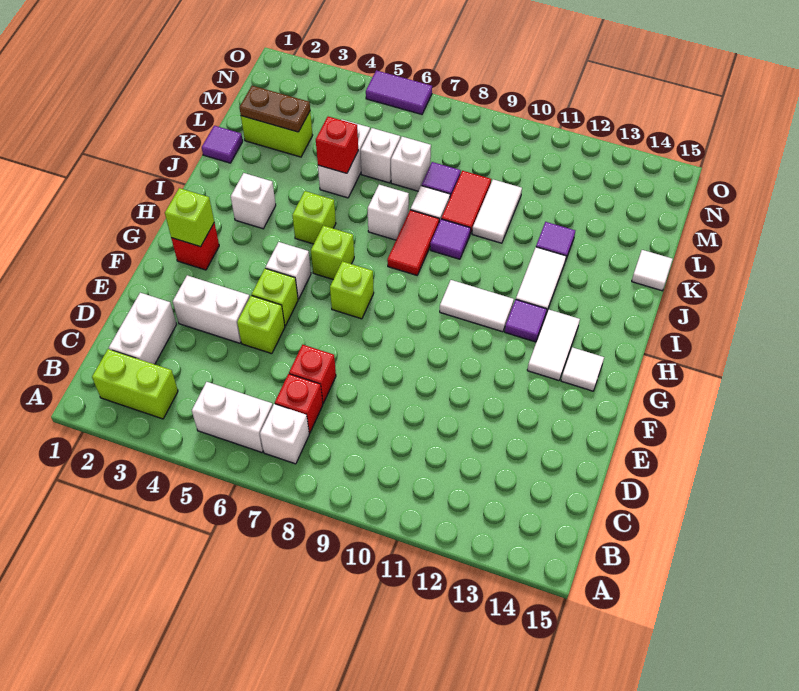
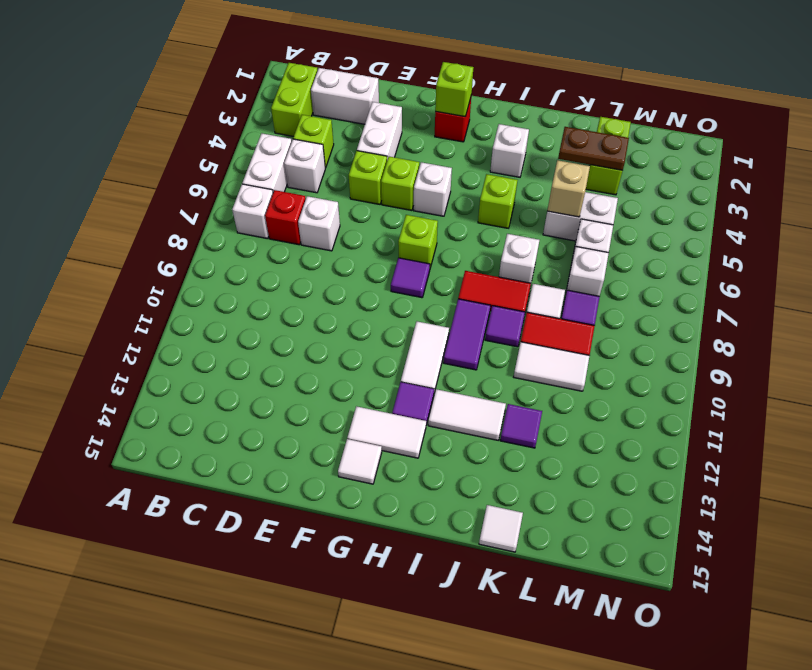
none -> white brick C5 level 1
red brick D7 level 1 -> white brick D7 level 1
lime brick H6 level 1 -> lime brick C4 level 1
purple tile K1 level 1 -> purple tile G8 level 1
red brick K5 level 2 -> tan brick K5 level 2
brown plate L2:L3 level 2 -> brown plate K3:L3 level 2
purple tile O5:O6 level 1 -> purple tile I9:I10 level 1

